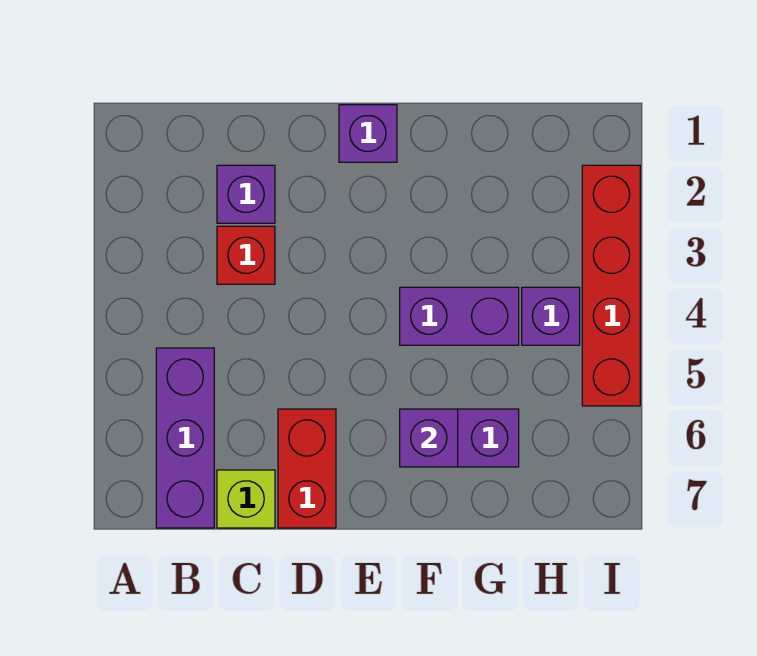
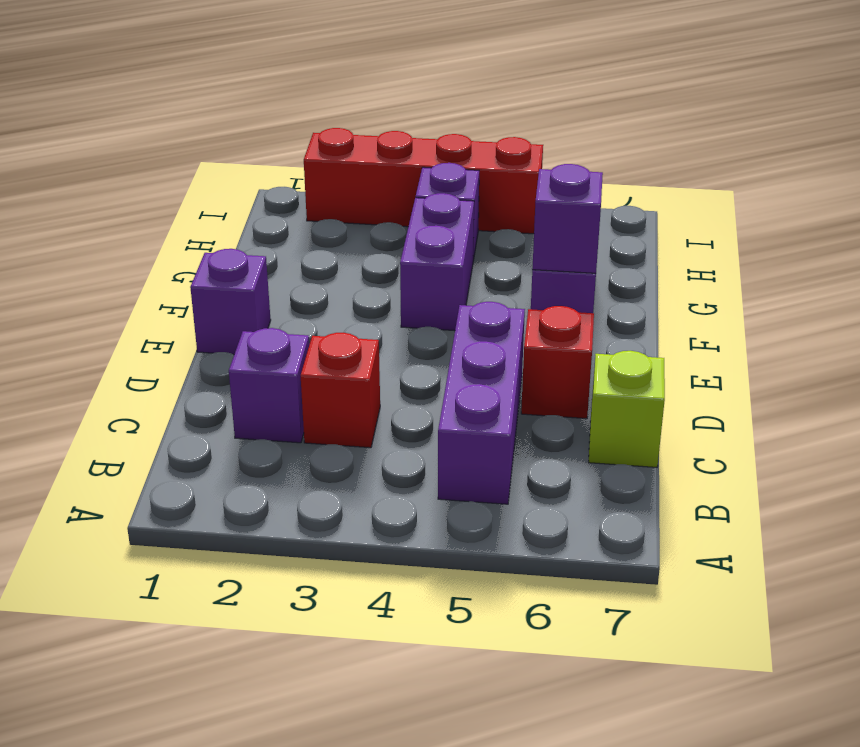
purple brick B5:B7 level 1 -> purple brick B5:D5 level 1
red brick D6:D7 level 1 -> red brick D6 level 1

